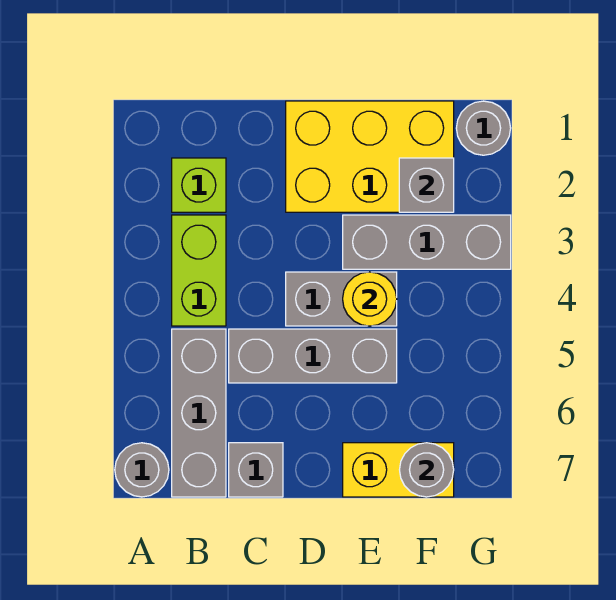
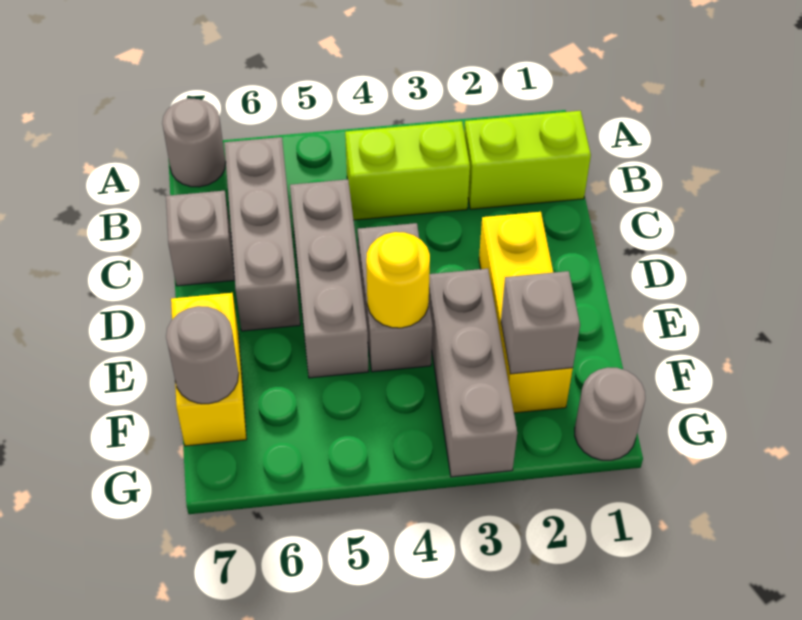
lime brick B2 level 1 -> lime brick B1:B2 level 1
grey brick B5:B7 level 1 -> grey brick B6:D6 level 1
yellow brick D1:F2 level 1 -> yellow brick D2:F2 level 1

